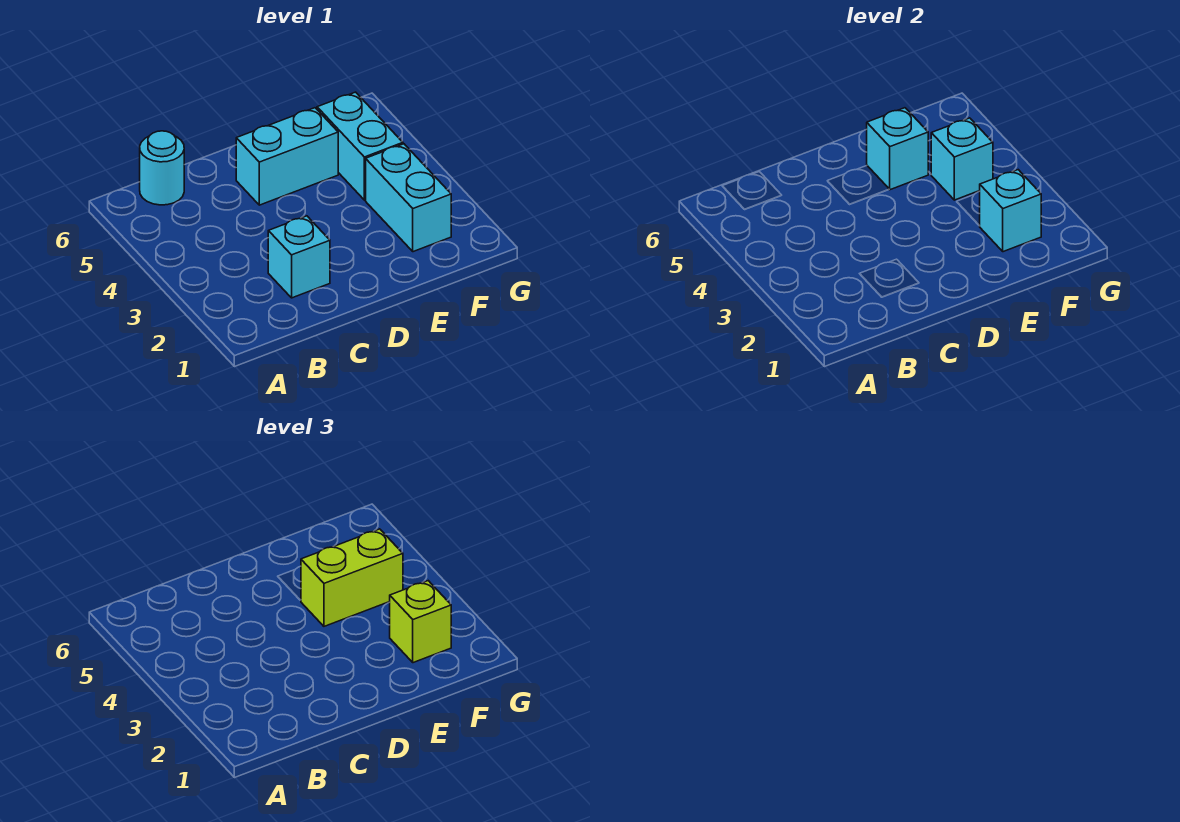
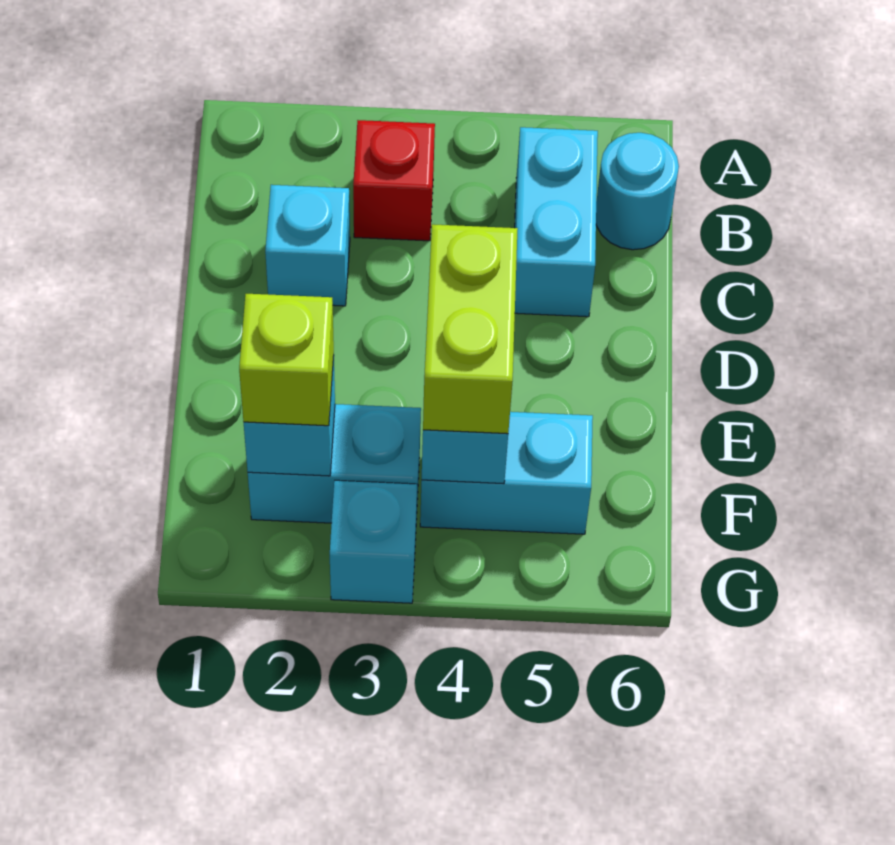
none -> red brick B3 level 1
cyan brick D5:E5 level 1 -> cyan brick B5:C5 level 1
cyan brick E5 level 2 -> cyan brick G3 level 1

